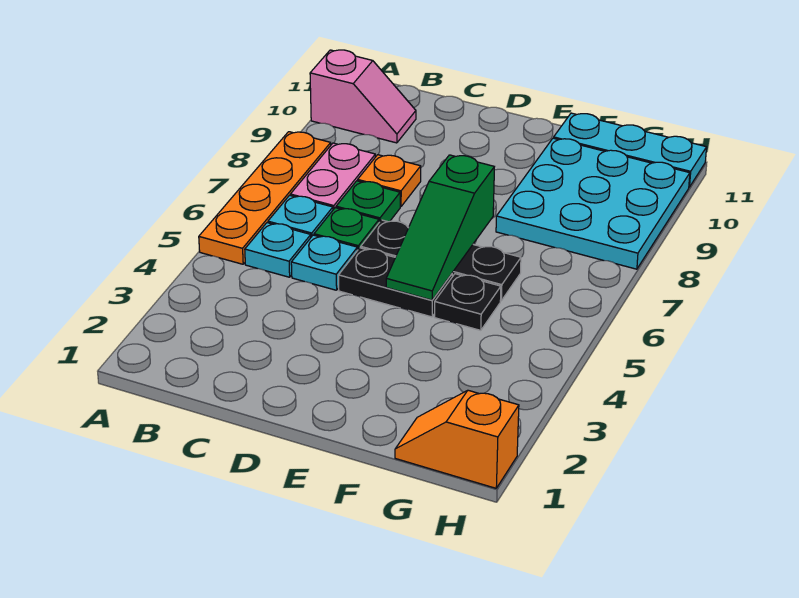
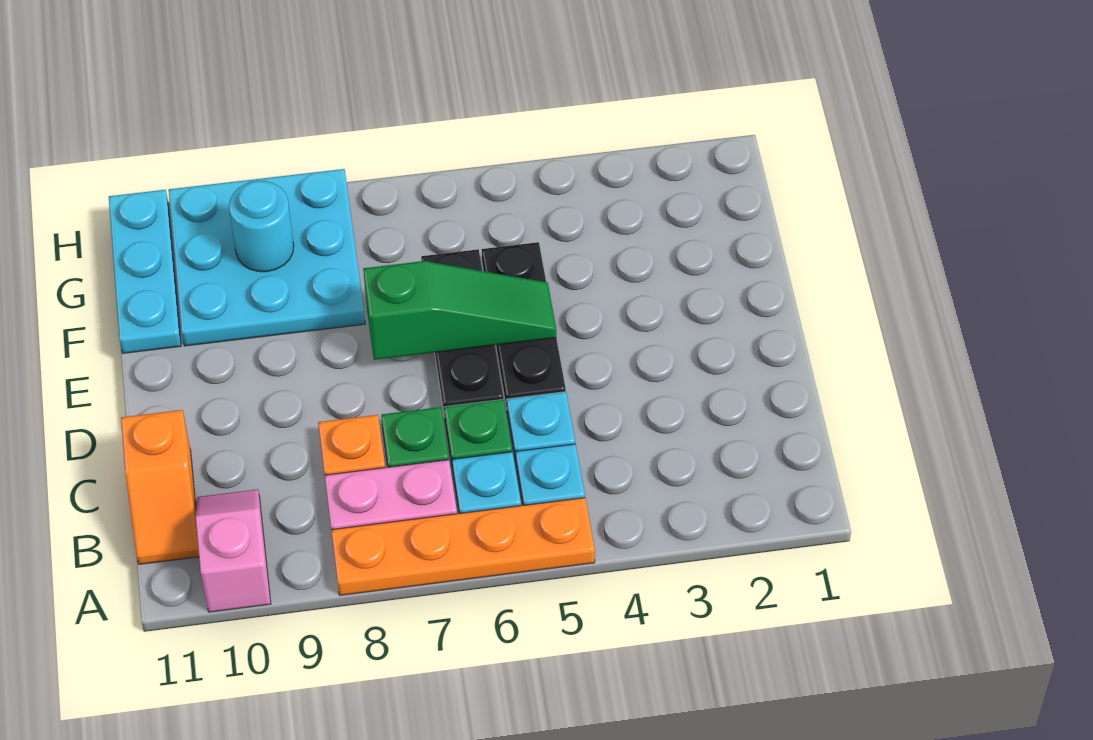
orange slope G1:H1 level 1 top H -> orange slope B11:C11 level 1 top C
none -> cyan round brick G9 level 2

